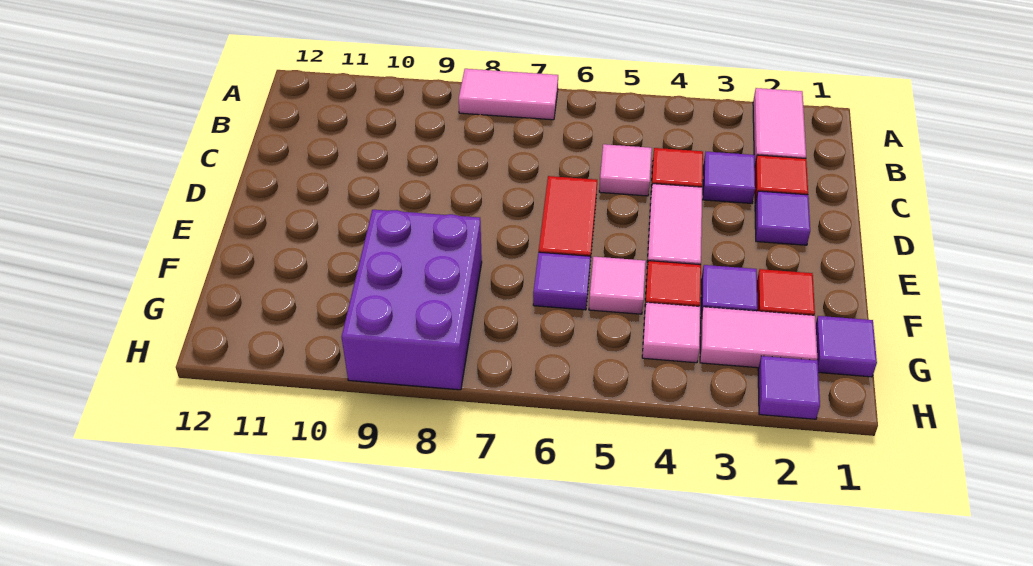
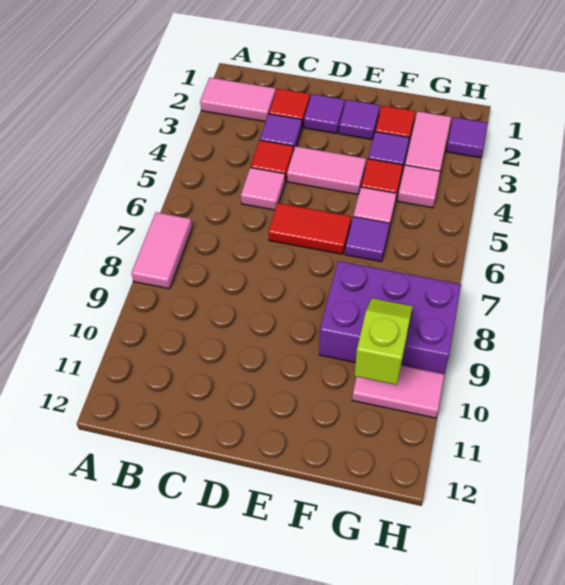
purple tile G1 level 1 -> purple tile E2 level 1
none -> lime slope G9:G10 level 2 top 10
none -> pink tile G10:H10 level 1

